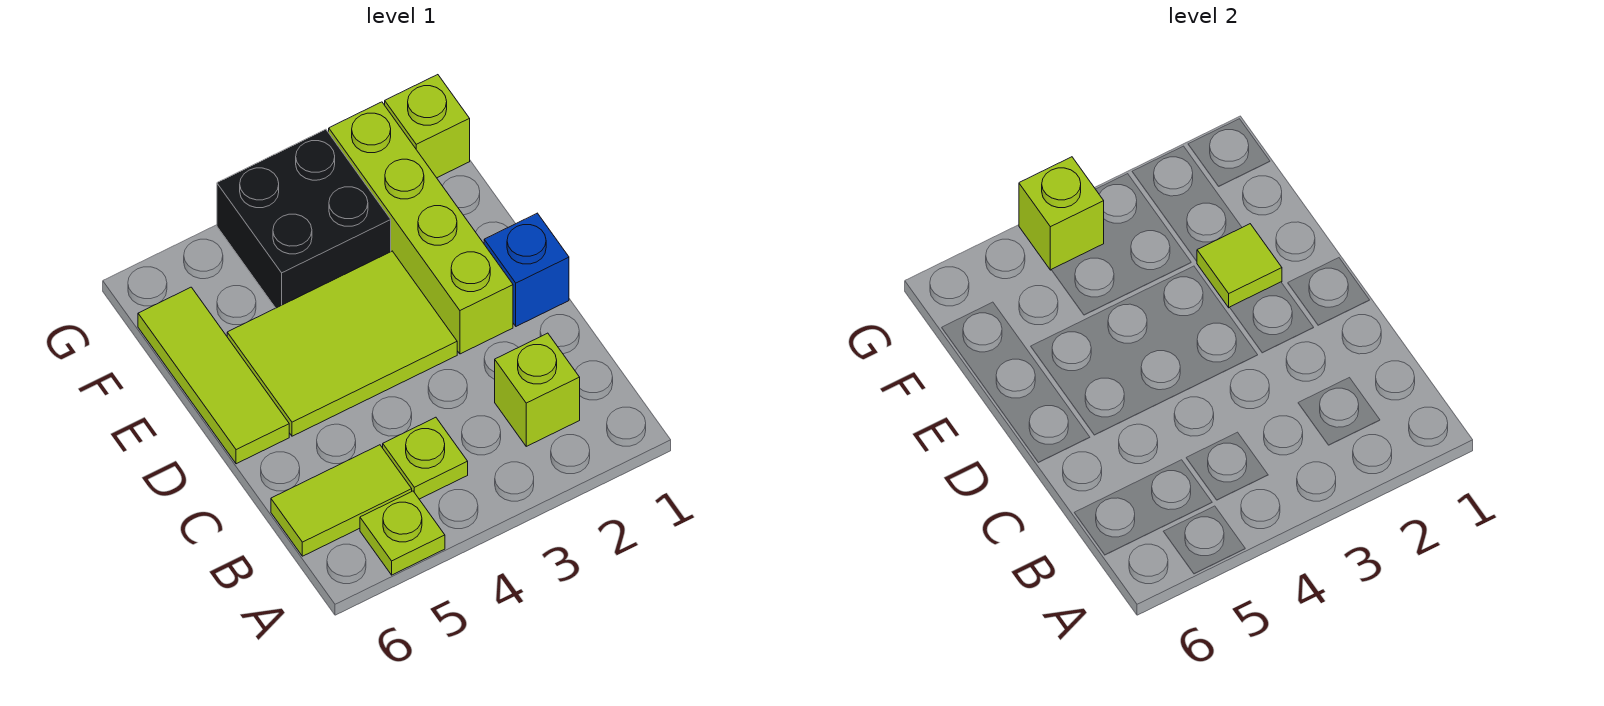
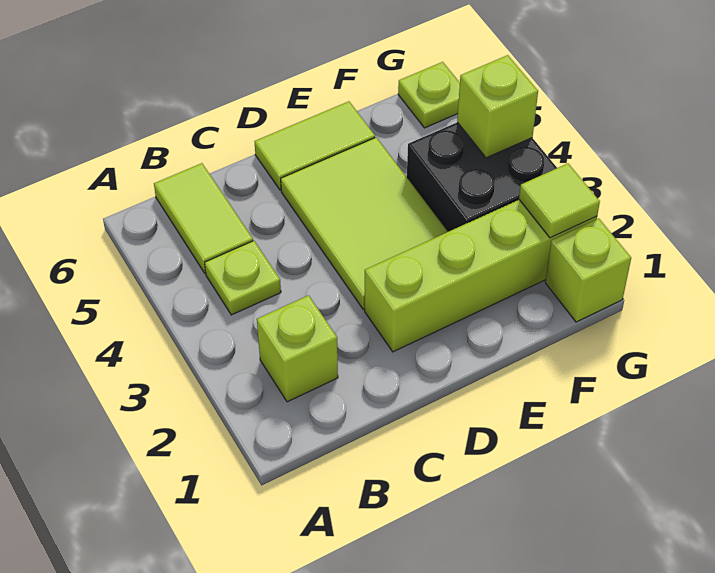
lime plate A5 level 1 -> lime plate G6 level 1
blue brick D1 level 1 -> none
lime tile D6:F6 level 1 -> lime tile D6:E6 level 1
lime tile E2 level 2 -> lime tile G2 level 2

